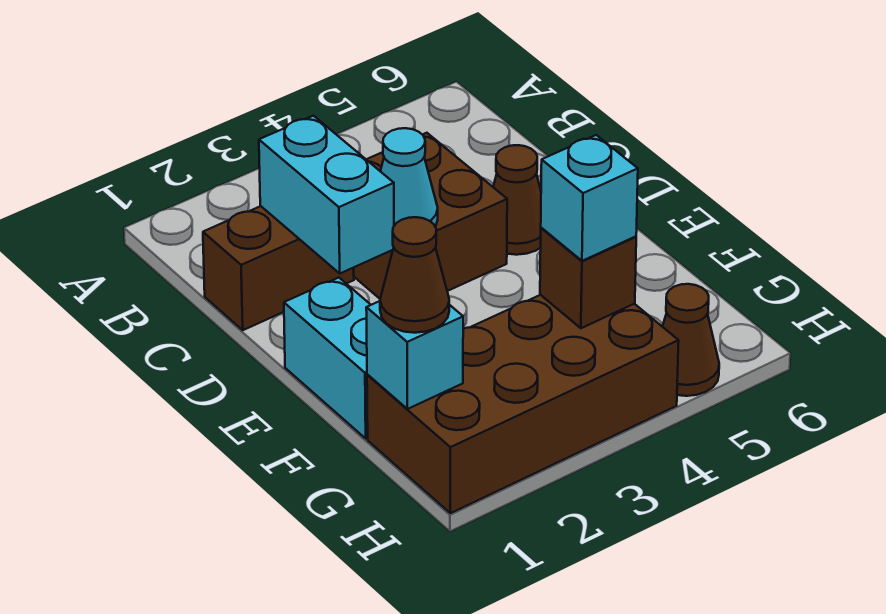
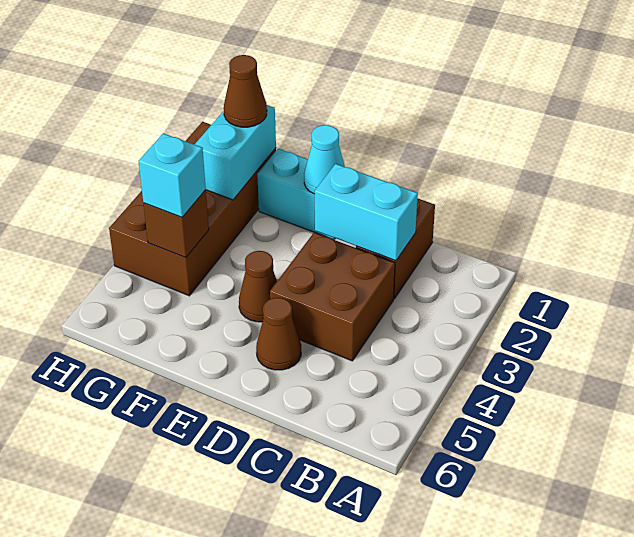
cyan cone D3 level 2 -> cyan cone E1 level 2
cyan brick G1 level 2 -> cyan brick G1:G2 level 2
brown cone H5 level 1 -> brown cone E4 level 1

